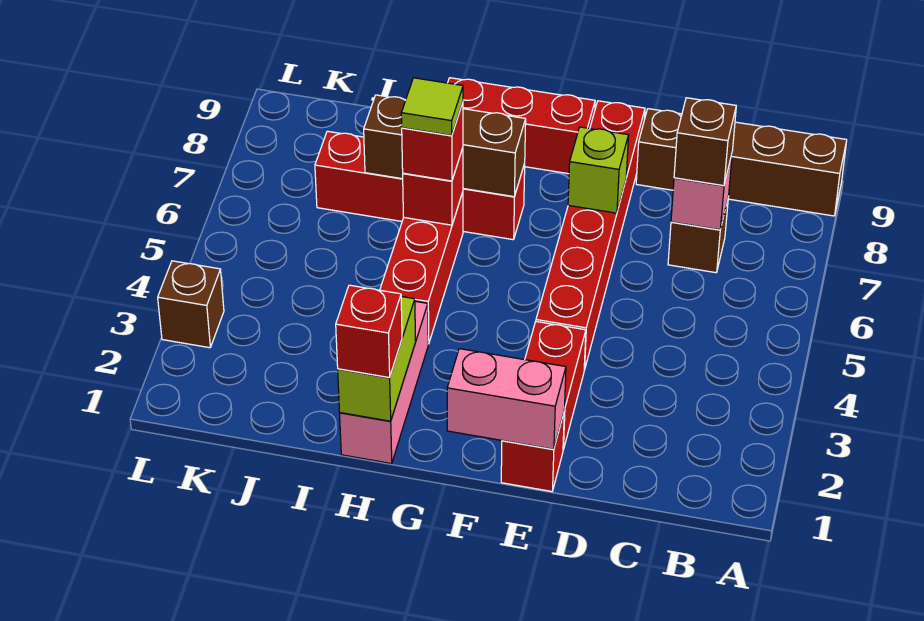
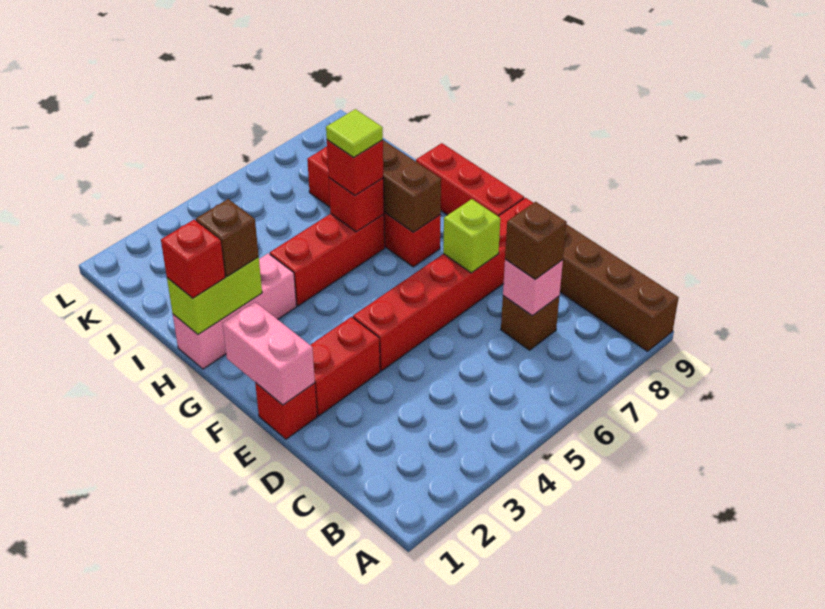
brown brick L3 level 1 -> brown brick H2 level 3

